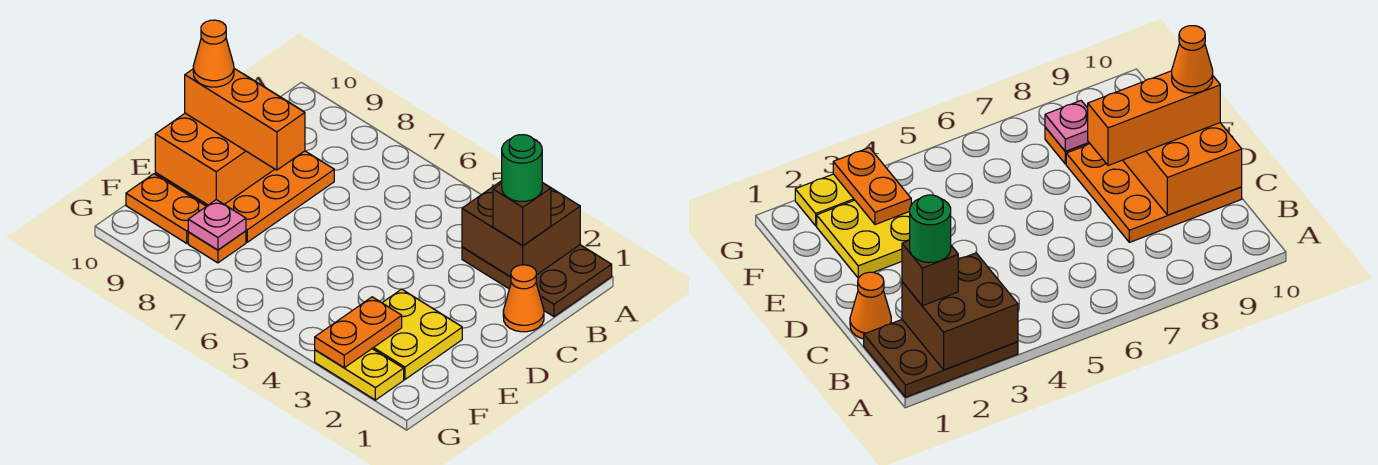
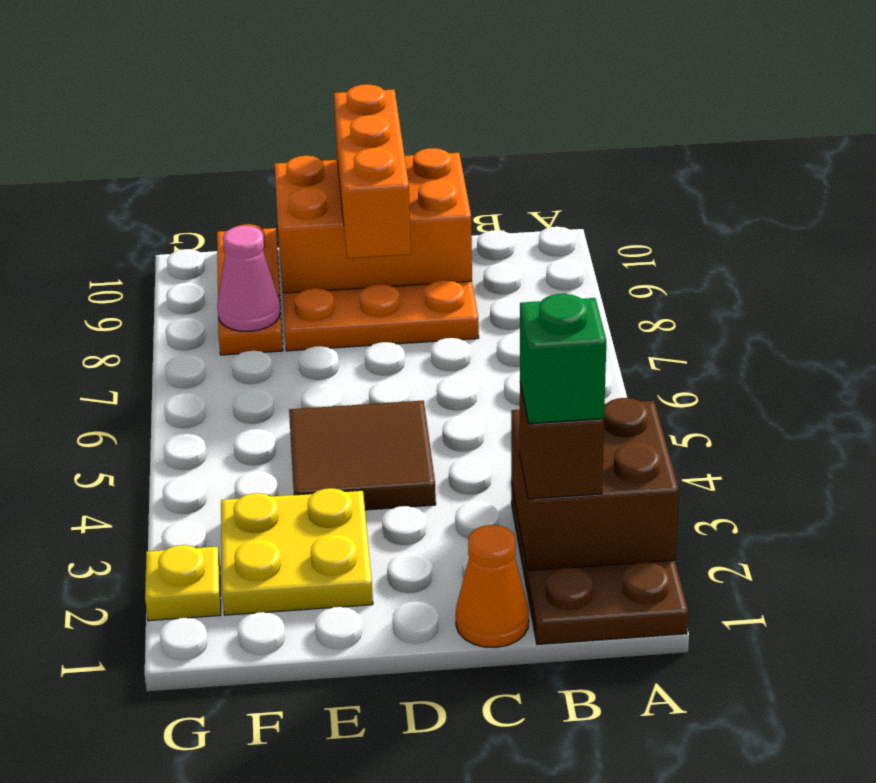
green round brick B2 level 4 -> green brick B2 level 4
none -> brown tile D4:E5 level 1
orange cone D10 level 4 -> none
orange plate F3:G3 level 2 -> none
pink plate F8 level 2 -> pink cone F8 level 2
yellow plate G2:G3 level 1 -> yellow plate G2 level 1

